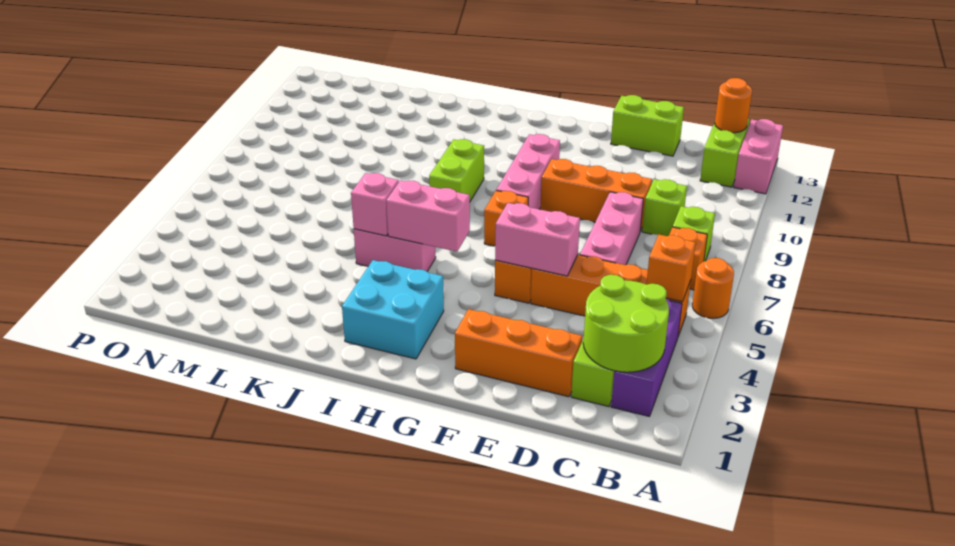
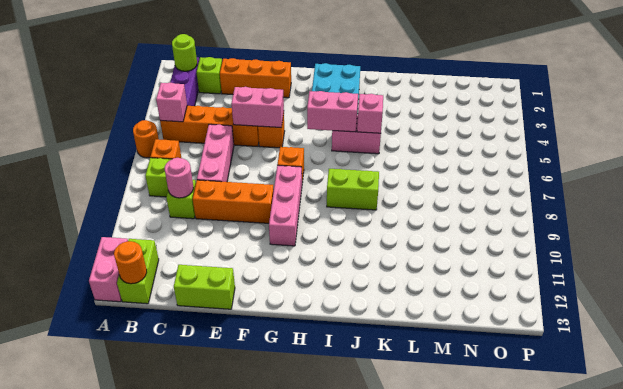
lime round brick B2:C3 level 2 -> lime round brick B2 level 2
orange brick B5 level 2 -> pink brick B5 level 2
none -> pink round brick C9 level 2
lime brick I8:I9 level 1 -> lime brick I8:J8 level 1

